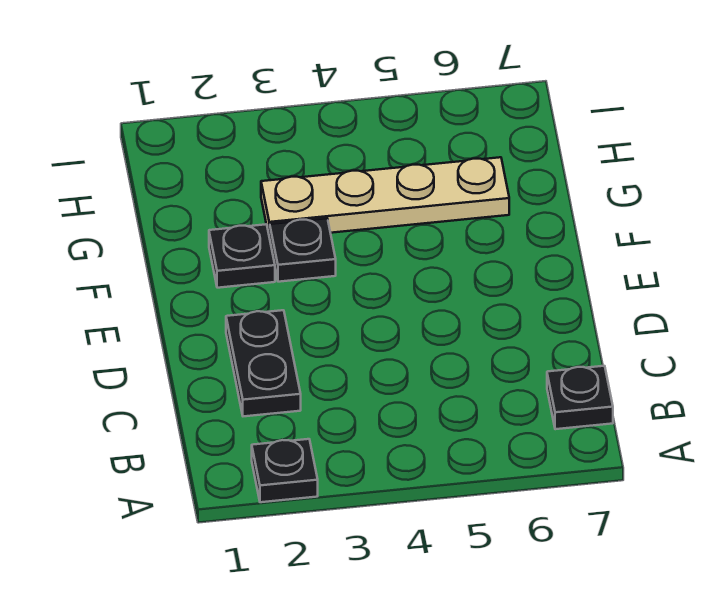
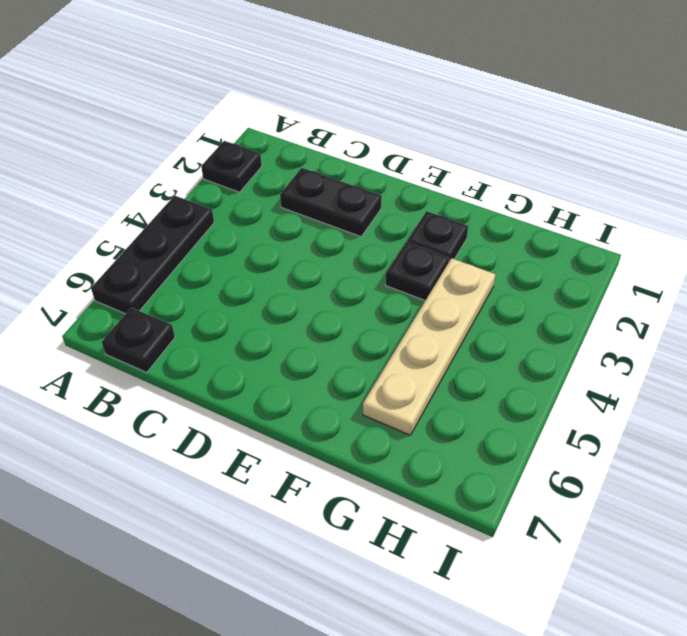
none -> black plate A4:A6 level 1

